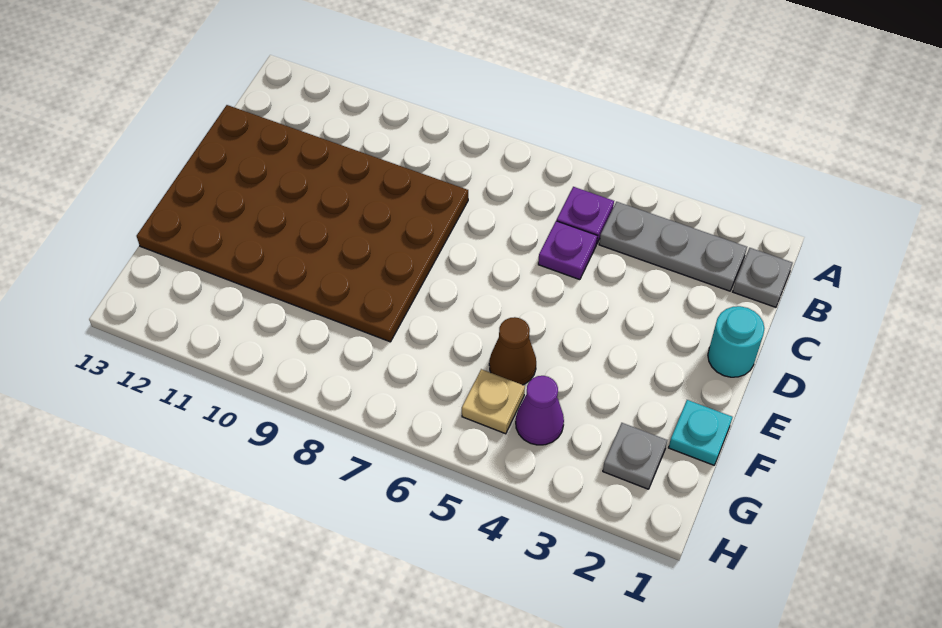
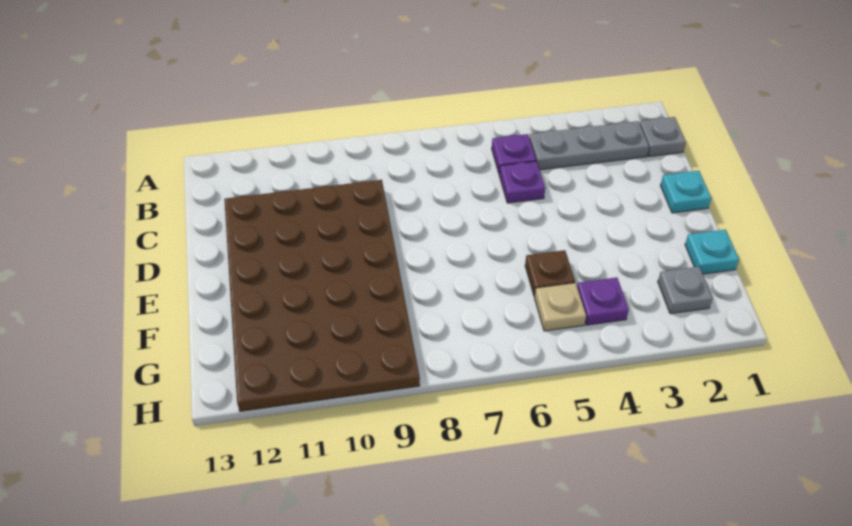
brown plate C8:F13 level 1 -> brown plate C9:H12 level 1
cyan round brick D1 level 1 -> cyan plate D1 level 1
brown cone F5 level 1 -> brown plate F5 level 1
purple cone G4 level 1 -> purple plate G4 level 1

